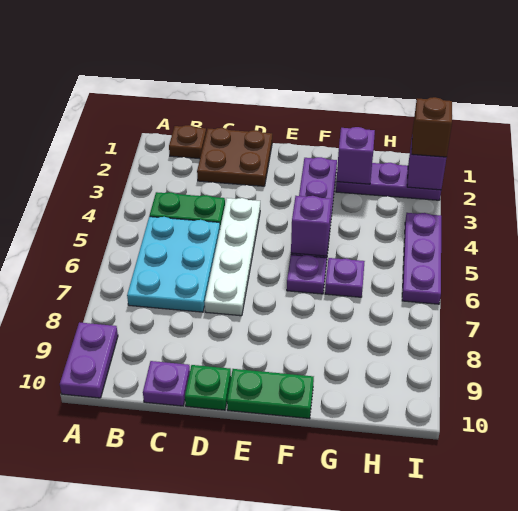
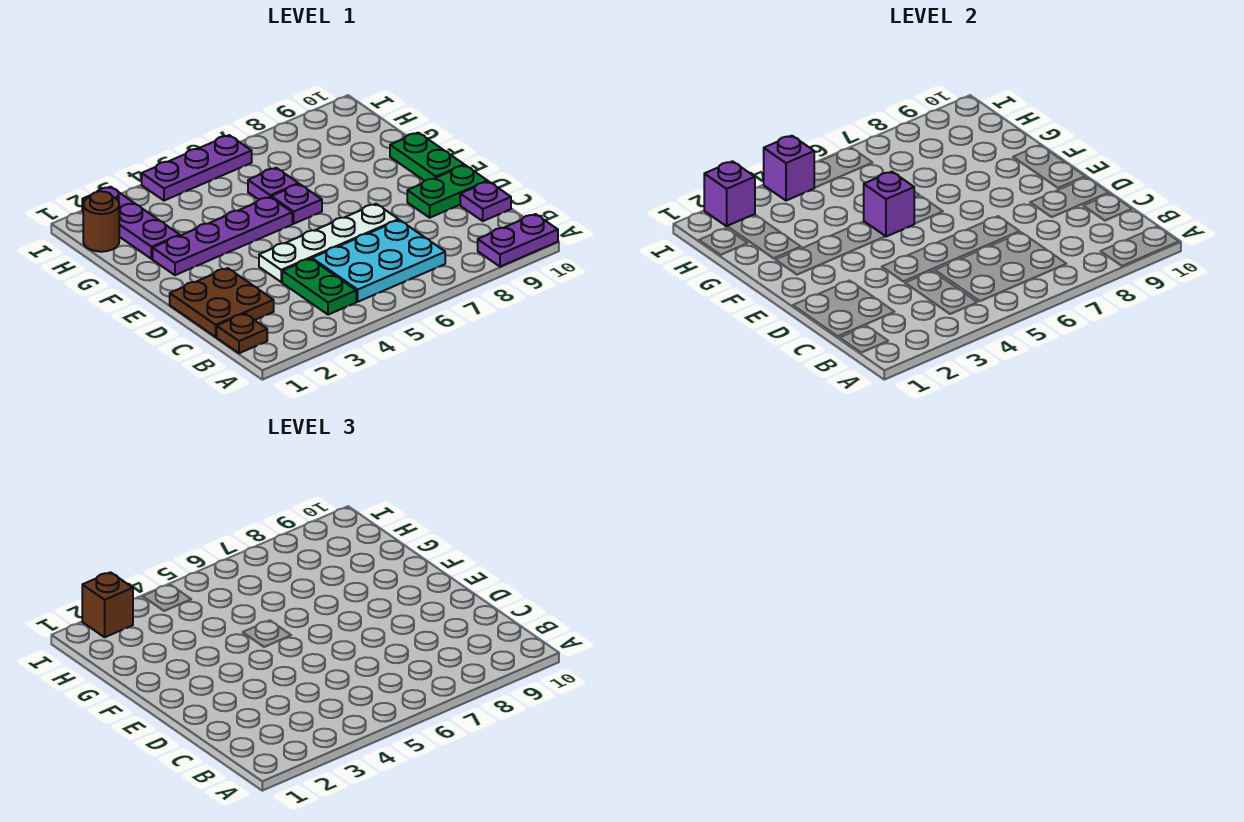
green plate D10 level 1 -> green plate D9:D10 level 1
purple brick G2 level 2 -> purple brick I4 level 2
none -> brown round brick H1 level 1

